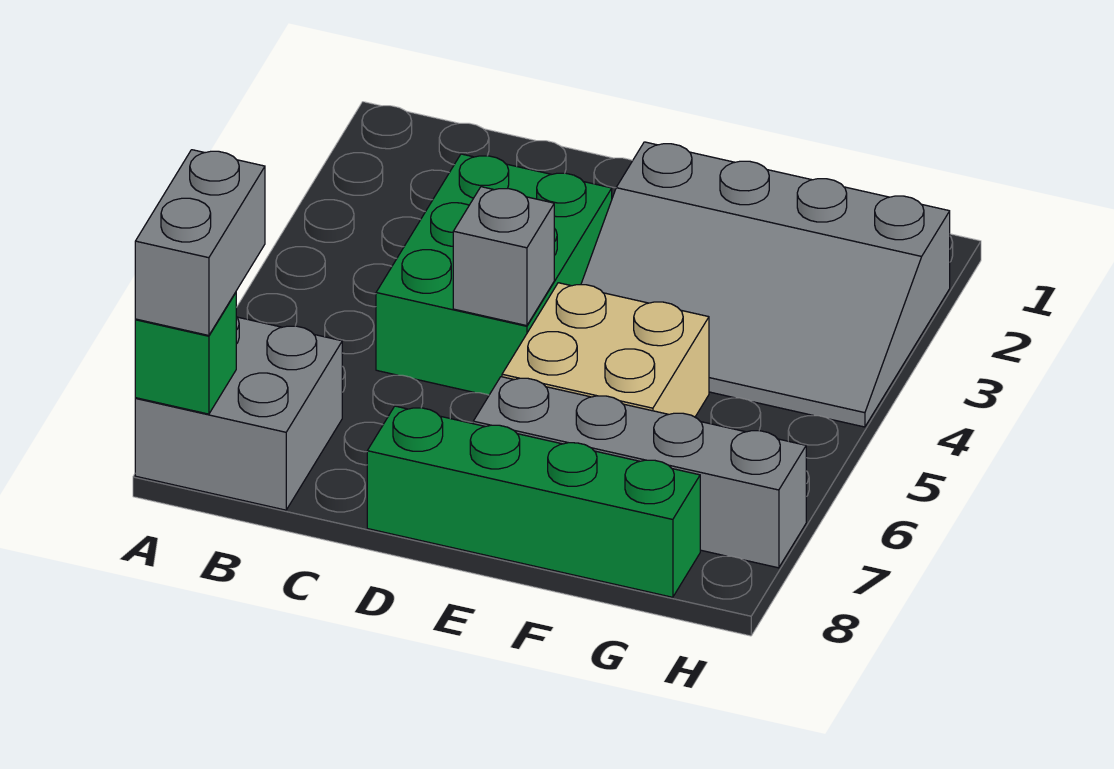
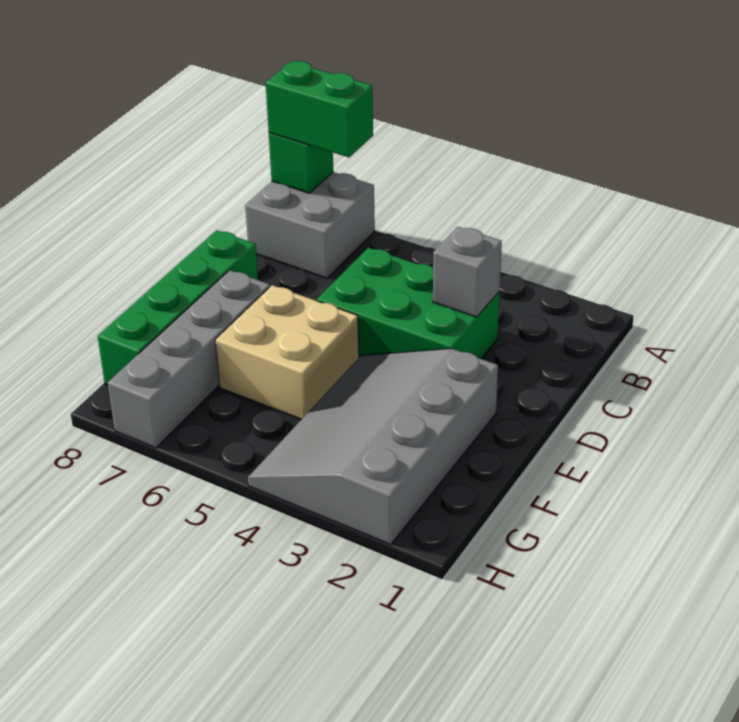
grey brick A7:A8 level 3 -> green brick A7:A8 level 3
grey brick D5 level 2 -> grey brick C3 level 2

